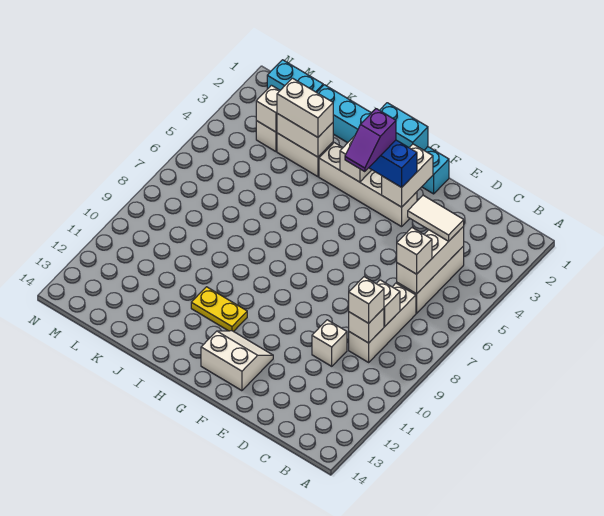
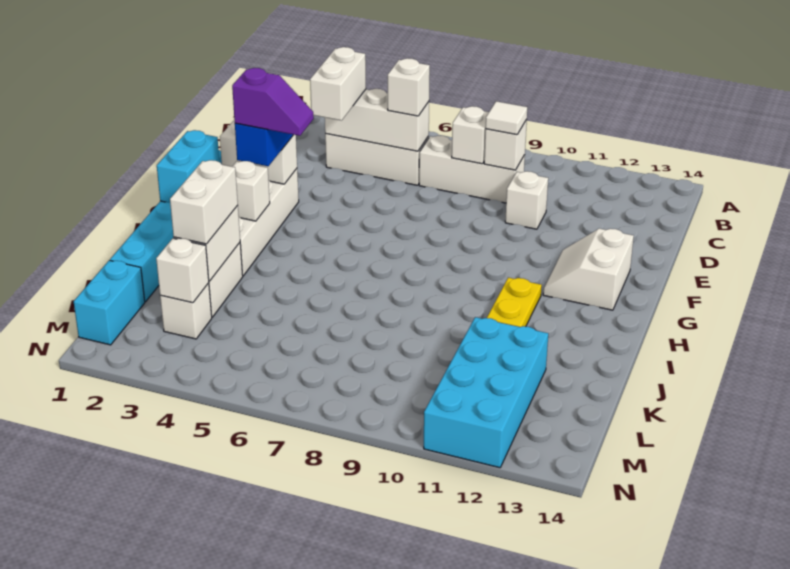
white tile C4:D4 level 3 -> white brick C4:D4 level 3
white brick C9 level 3 -> white tile C9 level 3
none -> cyan brick K11:N12 level 1

